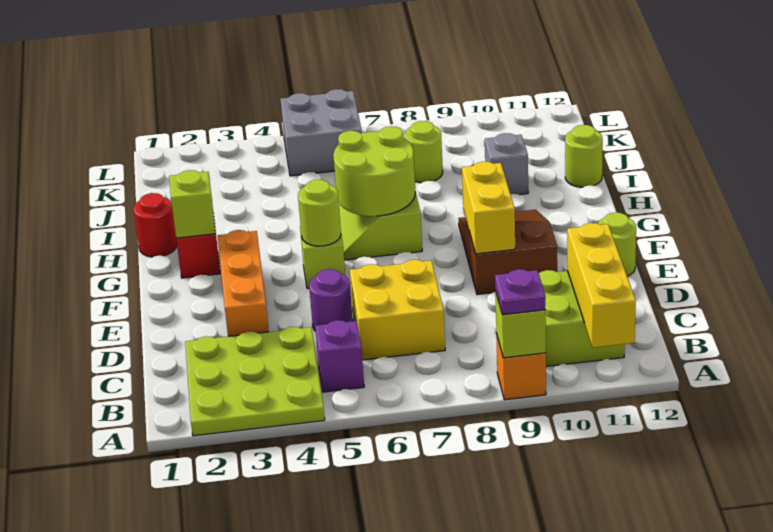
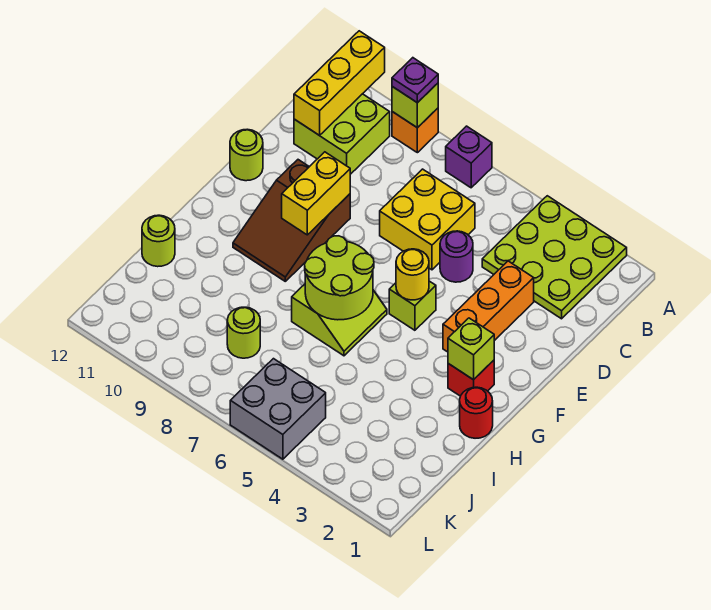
purple brick B5 level 1 -> purple brick A7 level 1
lime round brick F5 level 2 -> yellow round brick F5 level 2
grey brick I10 level 1 -> none

